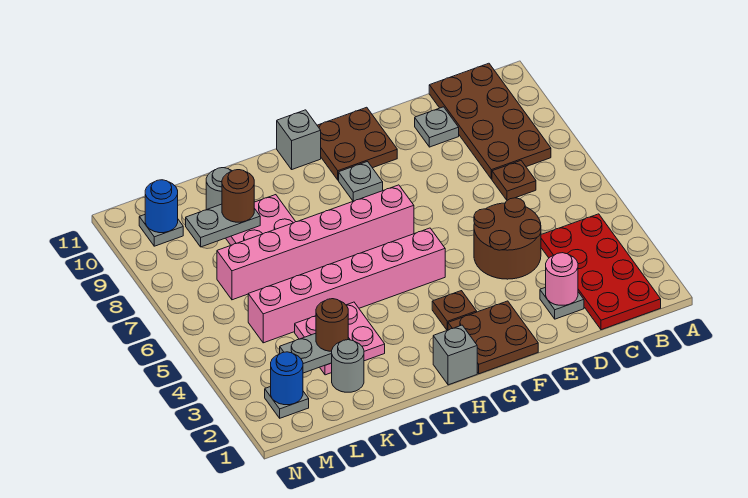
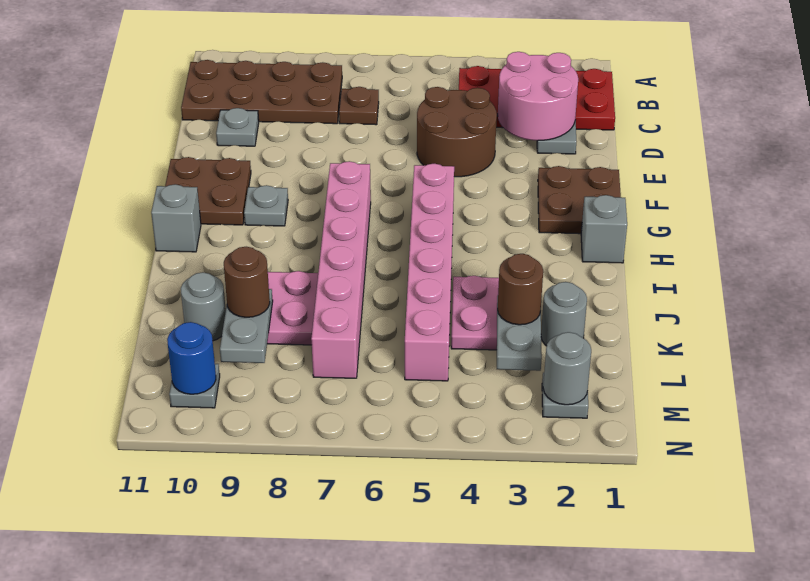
pink round brick D2 level 2 -> pink round brick C2:D3 level 2
brown plate G3 level 1 -> none
blue round brick M2 level 2 -> grey round brick M2 level 2

